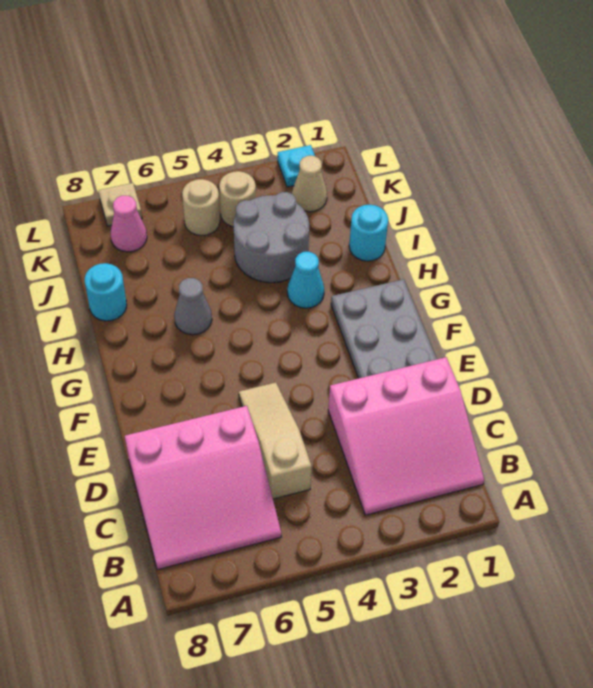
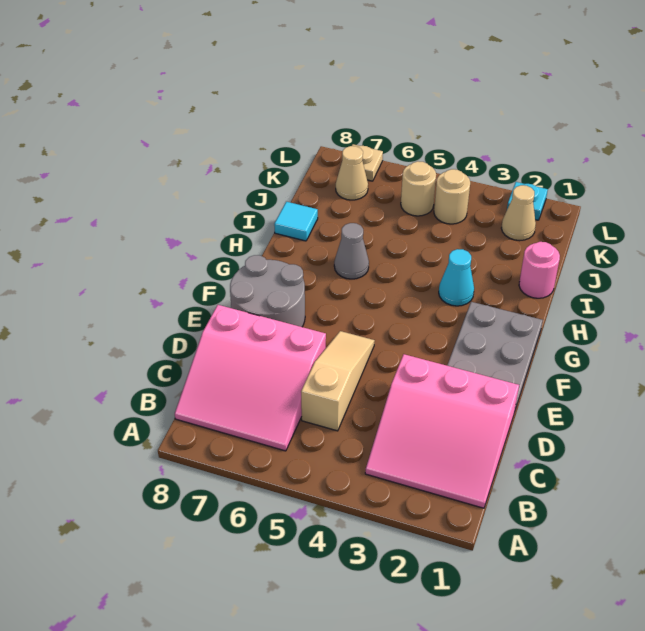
cyan round brick I1 level 1 -> pink round brick I1 level 1
grey round brick I3:J4 level 1 -> grey round brick E7:F8 level 1
cyan round brick I8 level 1 -> cyan tile I8 level 1
pink cone K7 level 1 -> tan cone K7 level 1

